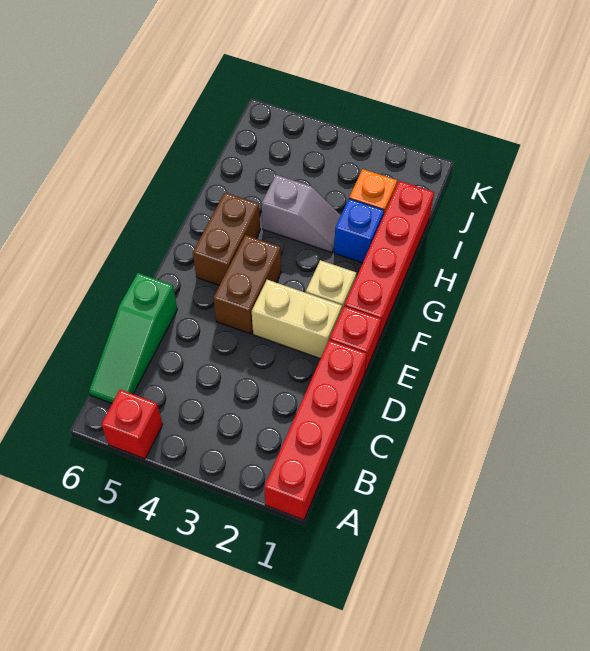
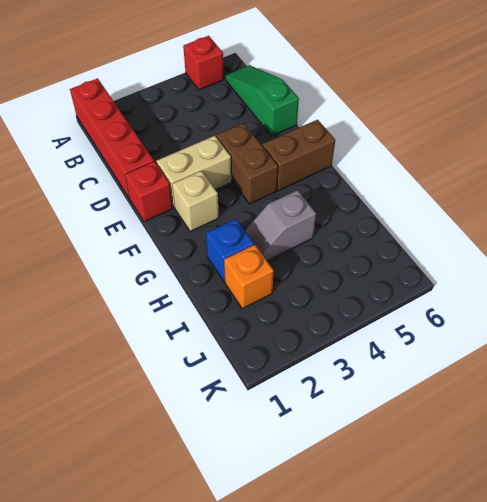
red brick F1:I1 level 1 -> none
brown brick F5:G5 level 1 -> brown brick F5:F6 level 1

